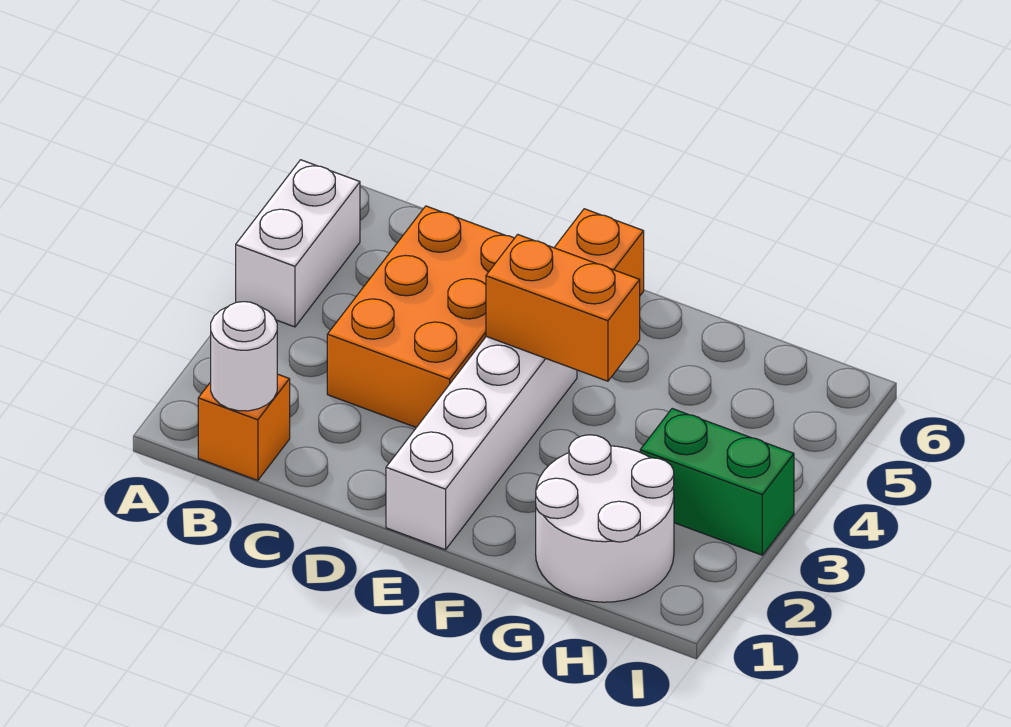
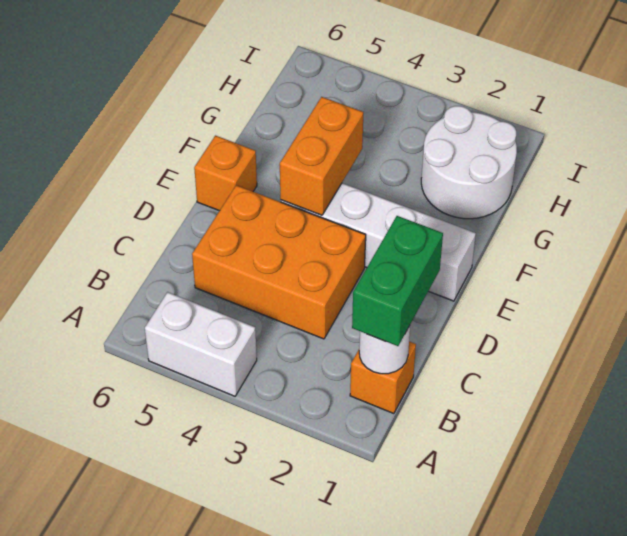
green brick H3:I3 level 1 -> green brick B1:C1 level 3

